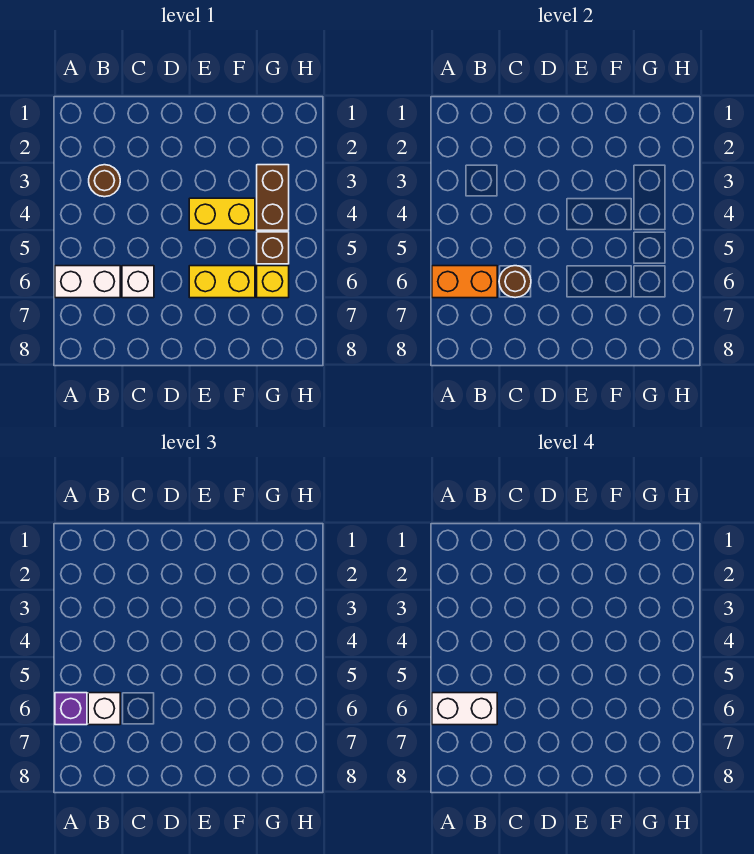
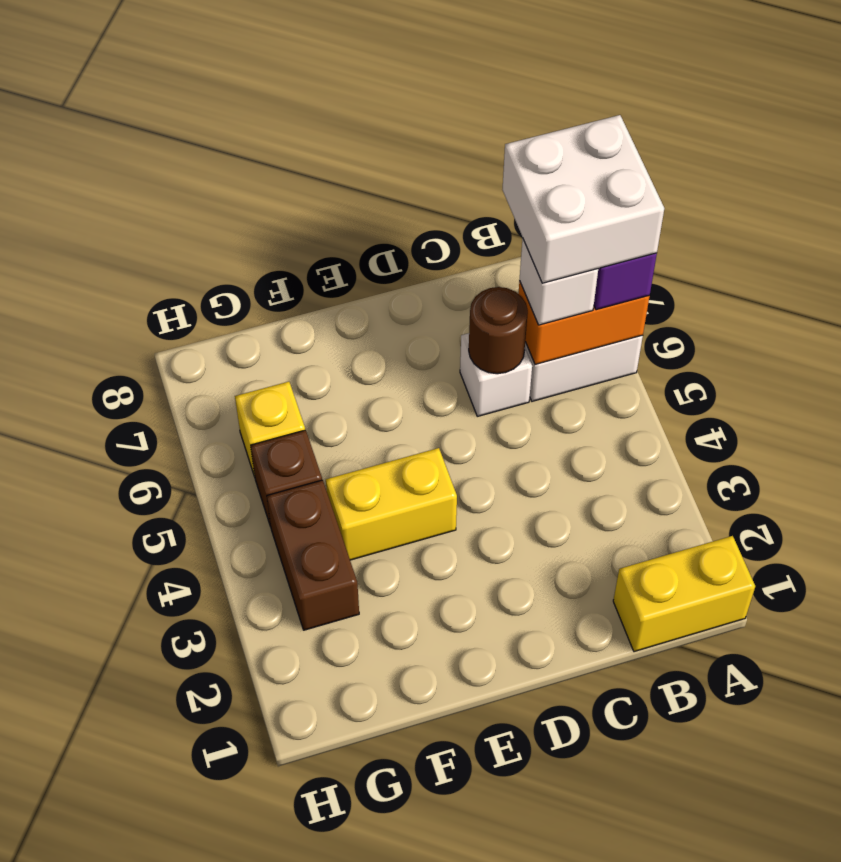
white brick A6:B6 level 4 -> white brick A6:B7 level 4
brown round brick B3 level 1 -> none
yellow brick E6:F6 level 1 -> yellow brick A1:B1 level 1

